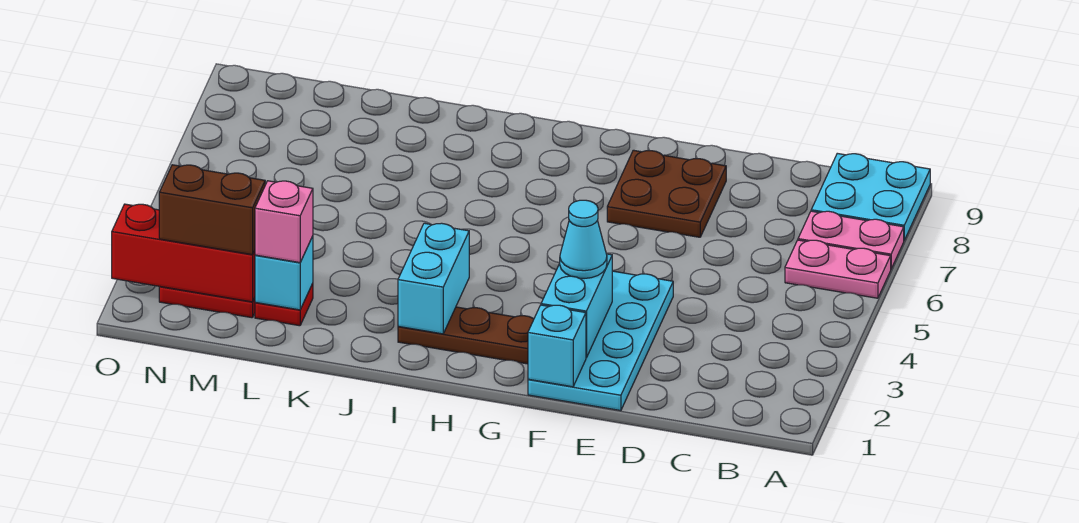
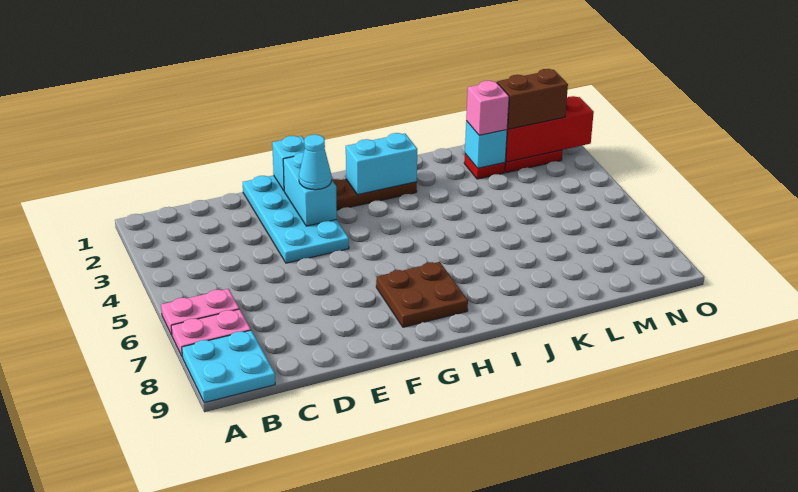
brown plate E7:F8 level 1 -> brown plate G7:H8 level 1
cyan brick I2:I3 level 2 -> cyan brick H2:I2 level 2

